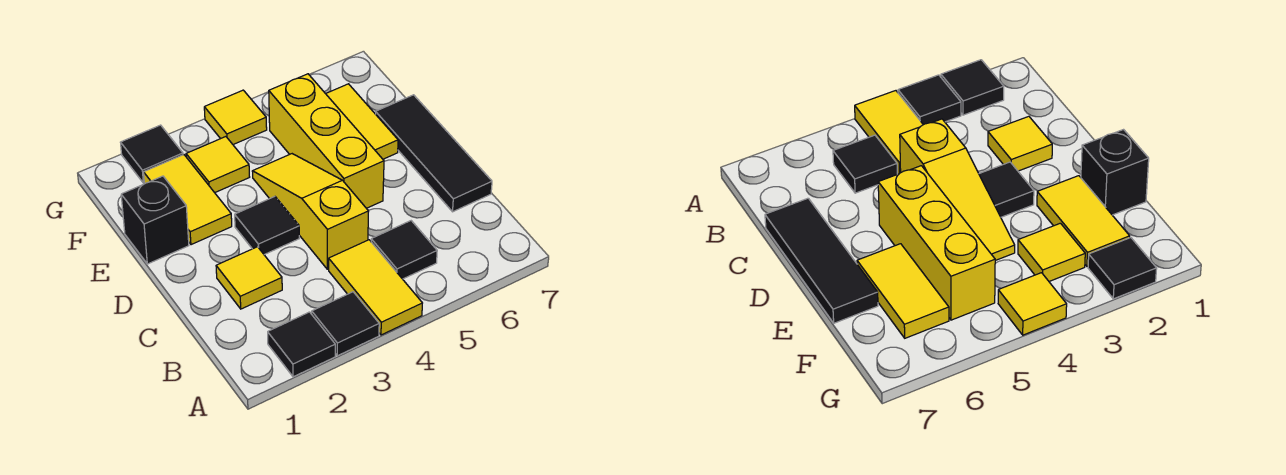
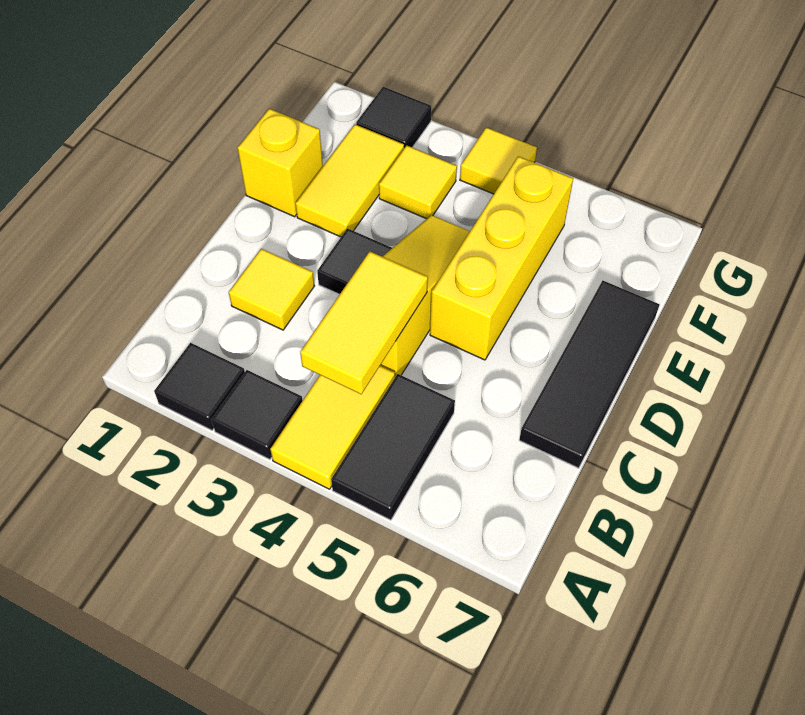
black tile B5 level 1 -> black tile A5:B5 level 1
black brick E1 level 1 -> yellow brick E1 level 1
yellow tile E6:F6 level 1 -> yellow tile B4:C4 level 2

